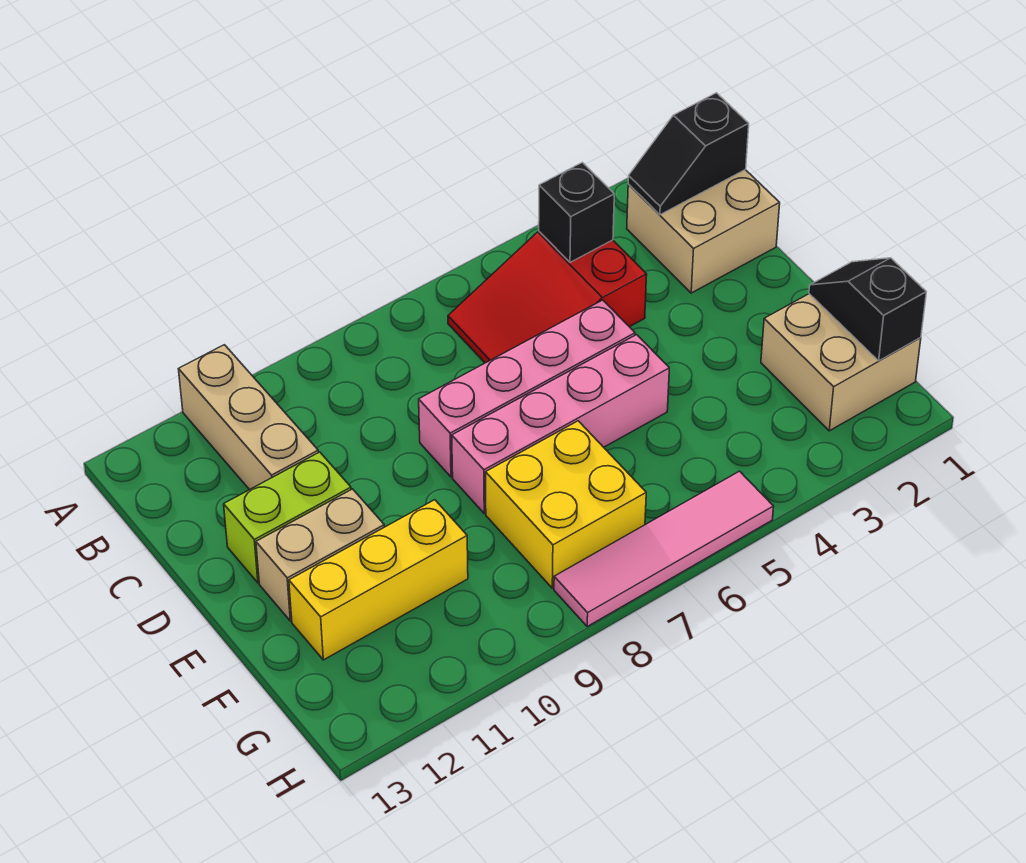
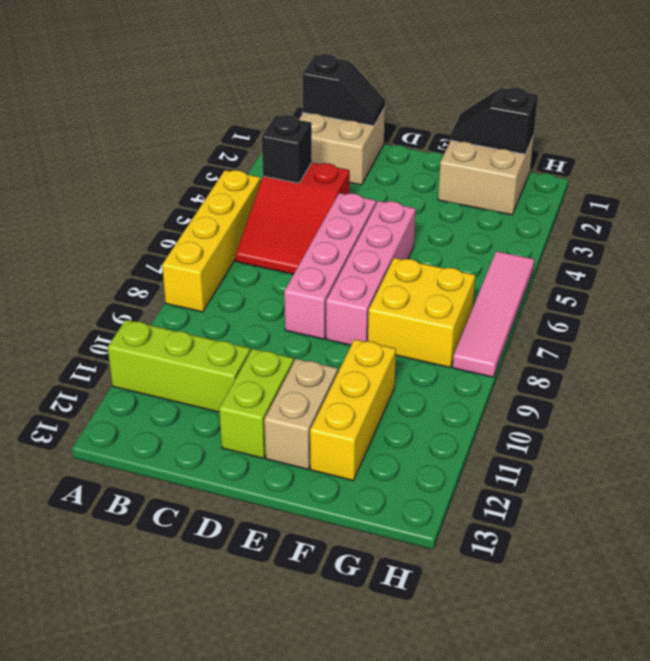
none -> yellow brick A5:A8 level 1
tan brick A11:C11 level 1 -> lime brick A11:C11 level 1
black slope B1:B2 level 2 top 1 -> black slope B1:C1 level 2 top B

